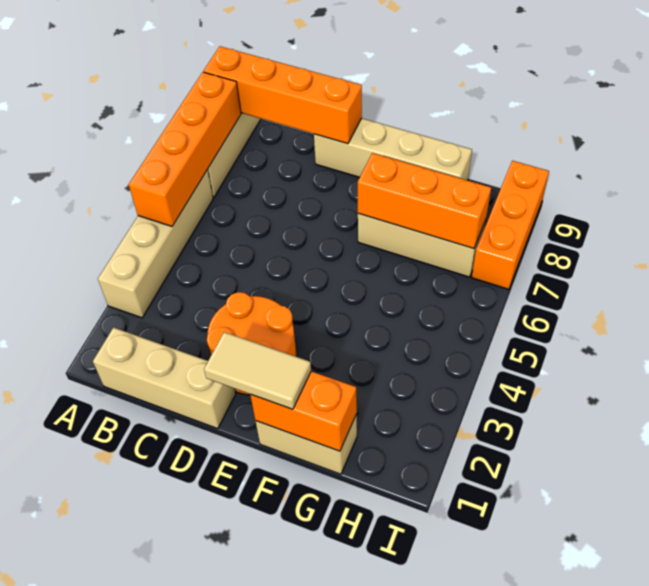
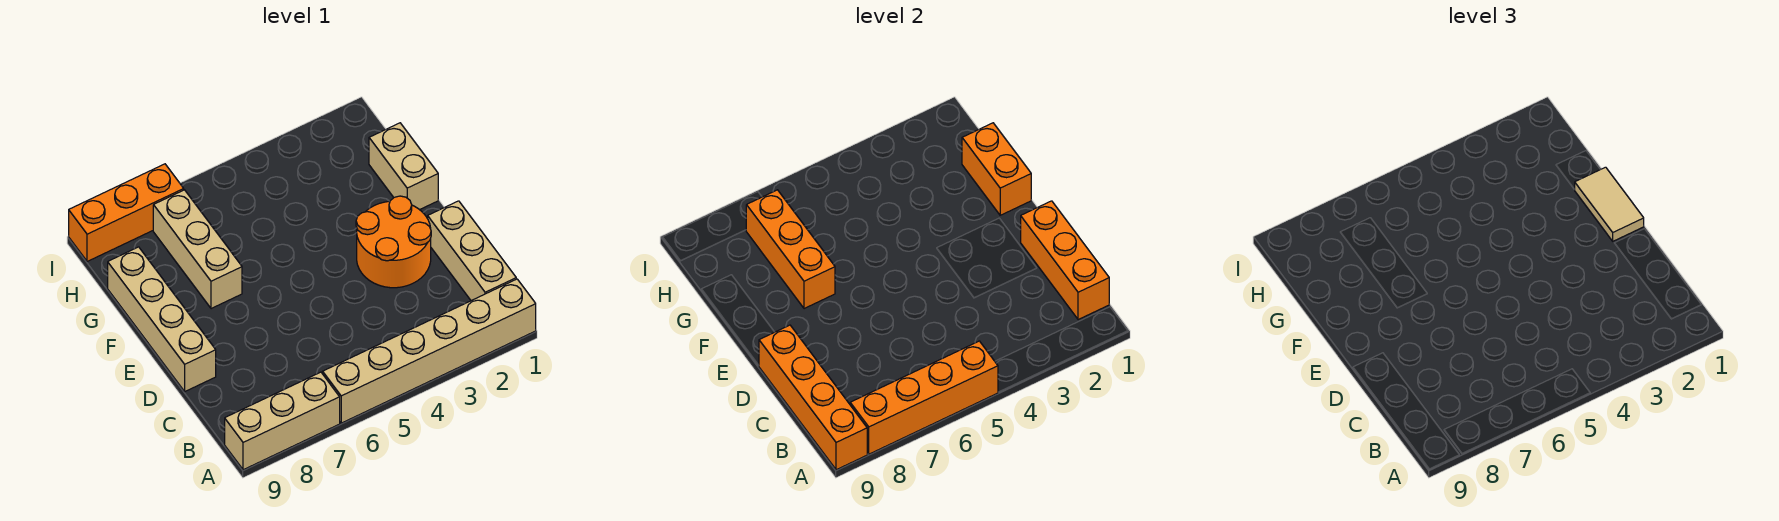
tan brick A3:A6 level 1 -> tan brick A1:A6 level 1
none -> orange brick B1:D1 level 2

